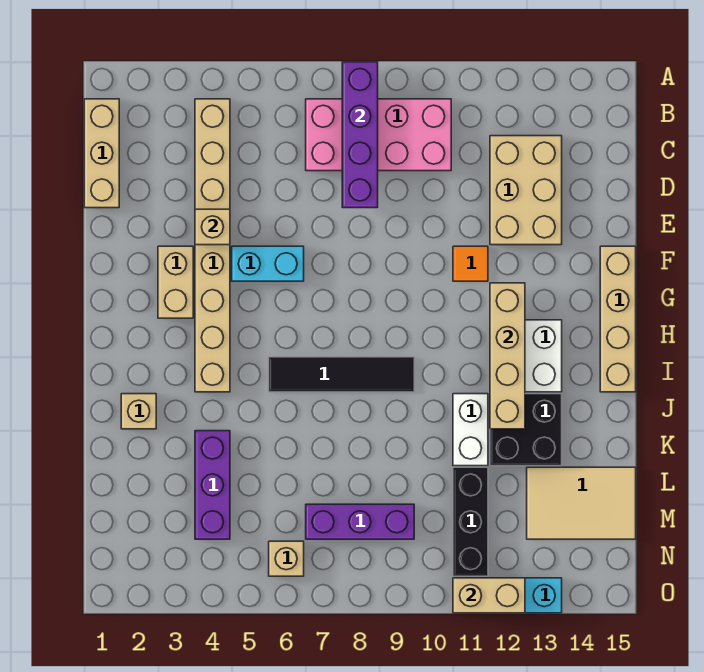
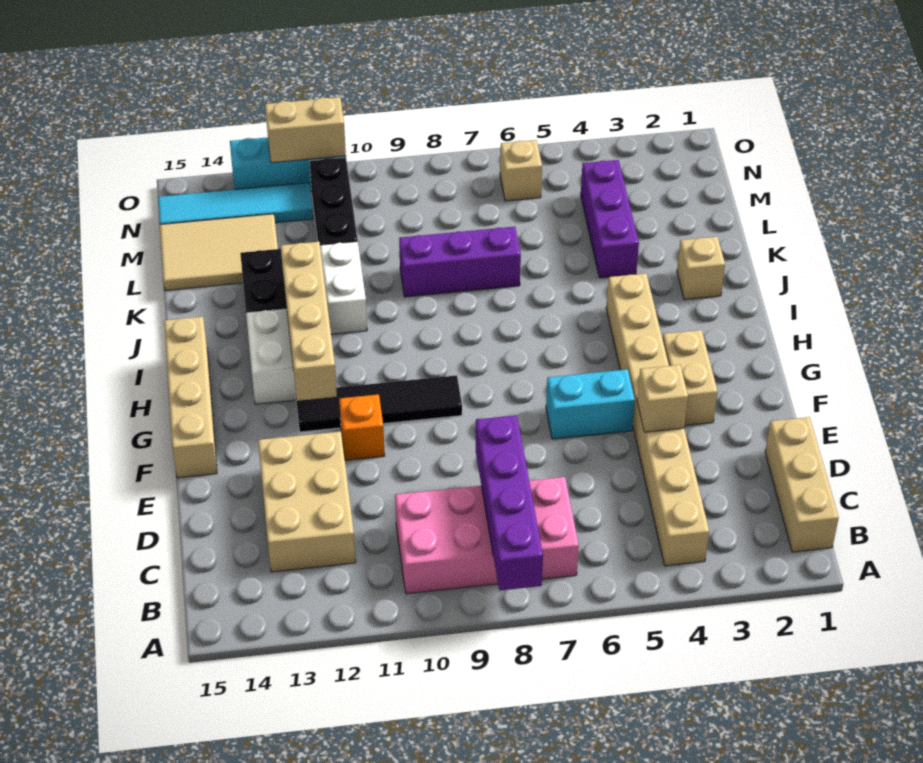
orange tile F11 level 1 -> orange brick F11 level 1
black tile I6:I9 level 1 -> black tile G9:G12 level 1
purple brick M7:M9 level 1 -> purple brick K7:K9 level 1
none -> cyan tile N12:N15 level 1

